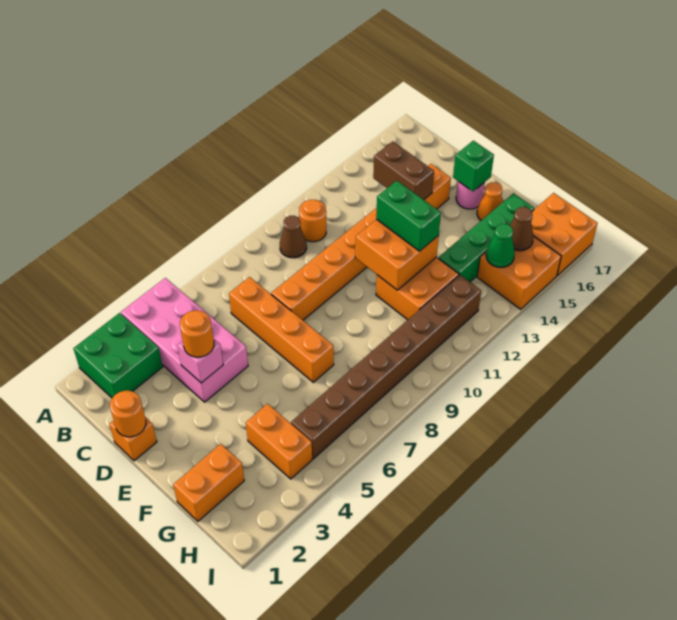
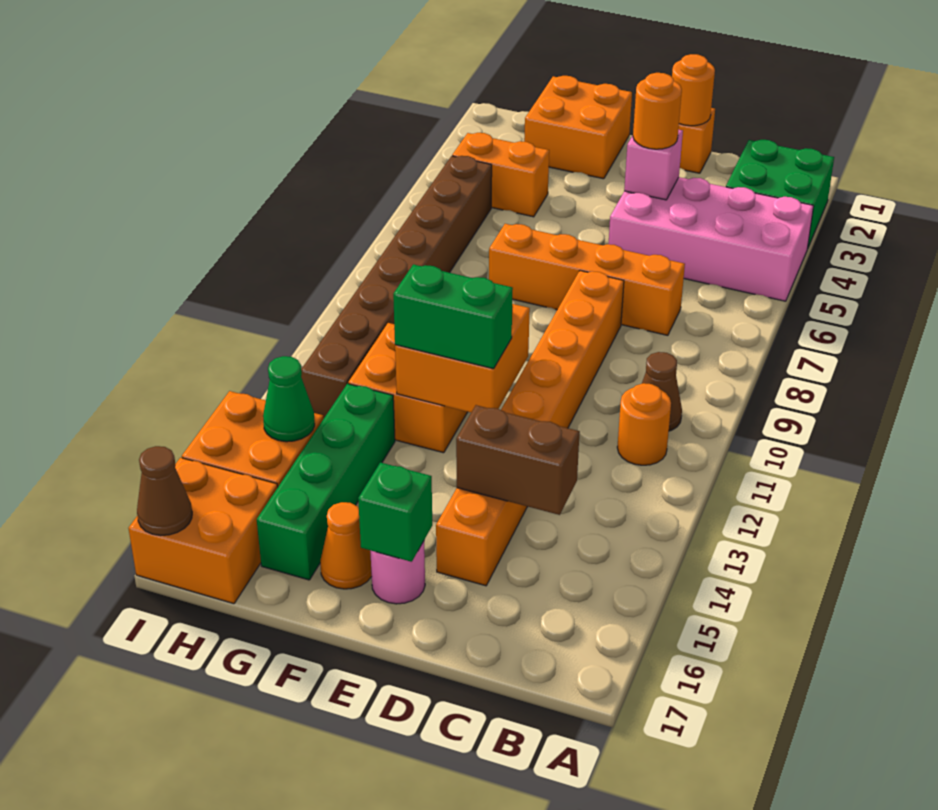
orange brick G1:G2 level 1 -> orange brick F1:G2 level 1
brown cone H15 level 2 -> brown cone I17 level 2

